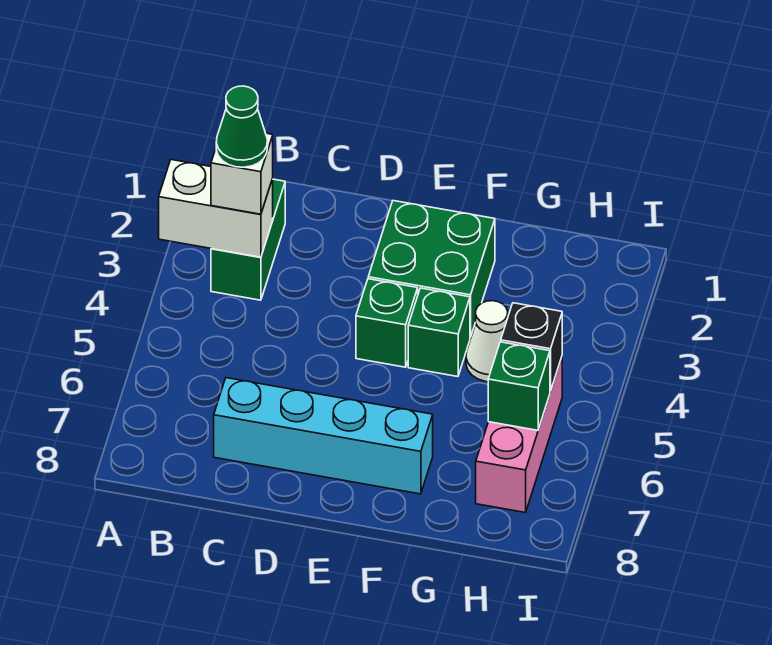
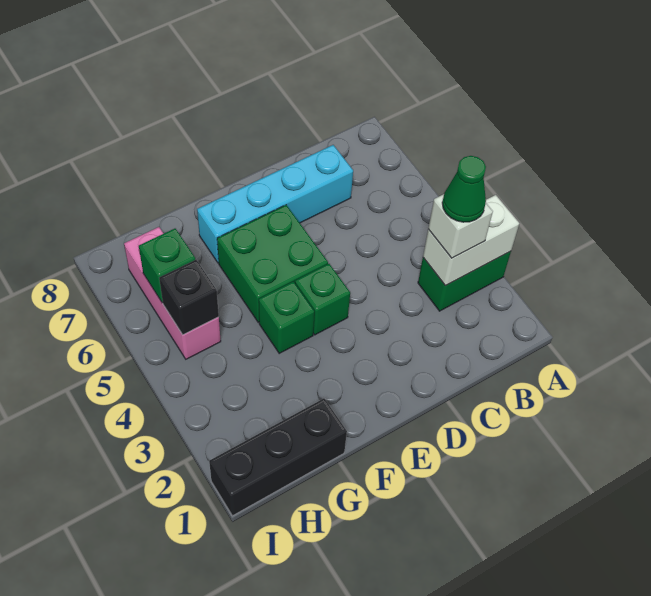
green brick B2:B3 level 1 -> green brick A3:B3 level 1
green brick E2:F3 level 1 -> green brick E5:F6 level 1
none -> black brick G1:I1 level 1
white cone G4 level 1 -> none

